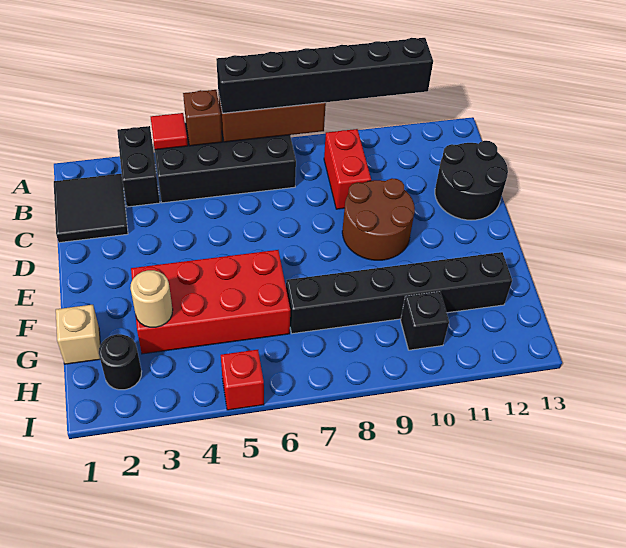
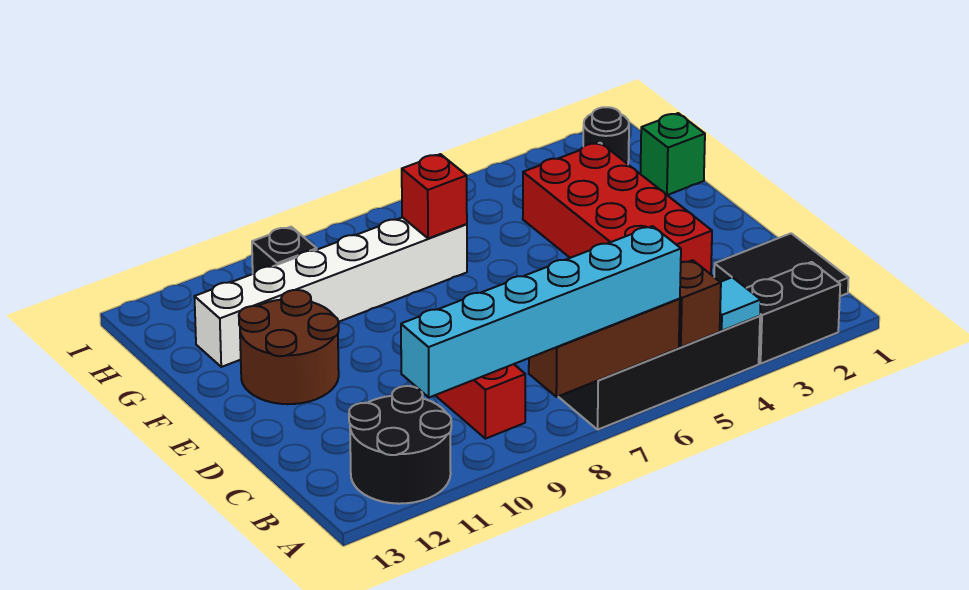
black brick A3:B3 level 1 -> black brick A2:A3 level 1
red tile A4 level 2 -> cyan tile A4 level 2
black brick A6:A11 level 3 -> cyan brick A6:A11 level 3
black round brick C12:D13 level 1 -> black round brick A11:B12 level 1
brown round brick D9:E10 level 1 -> brown round brick E11:F12 level 1
red brick F3:G6 level 1 -> red brick D3:G4 level 1
tan brick G1 level 1 -> green brick G1 level 1
tan round brick G3 level 2 -> none
black brick G7:G12 level 1 -> white brick G7:G12 level 1
red brick I5 level 1 -> red brick G7 level 2

